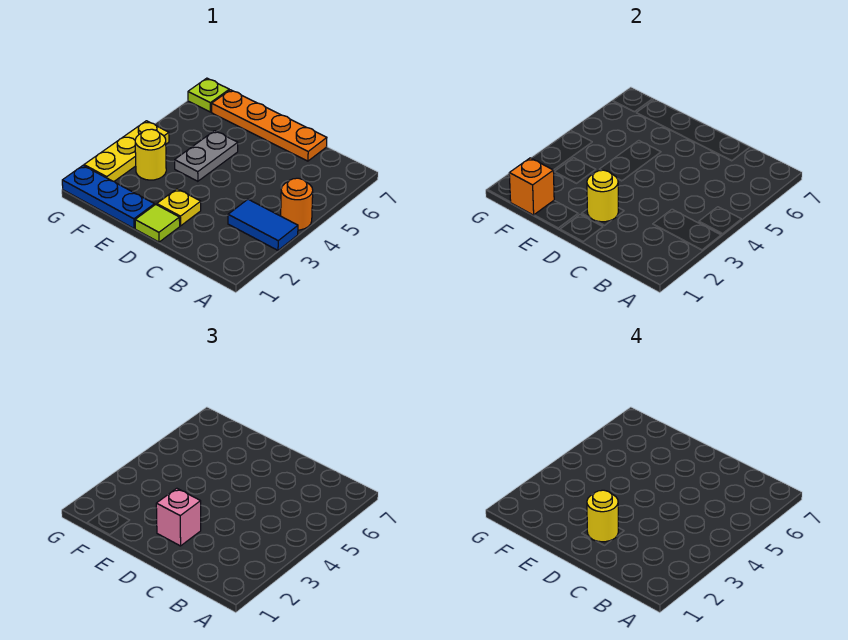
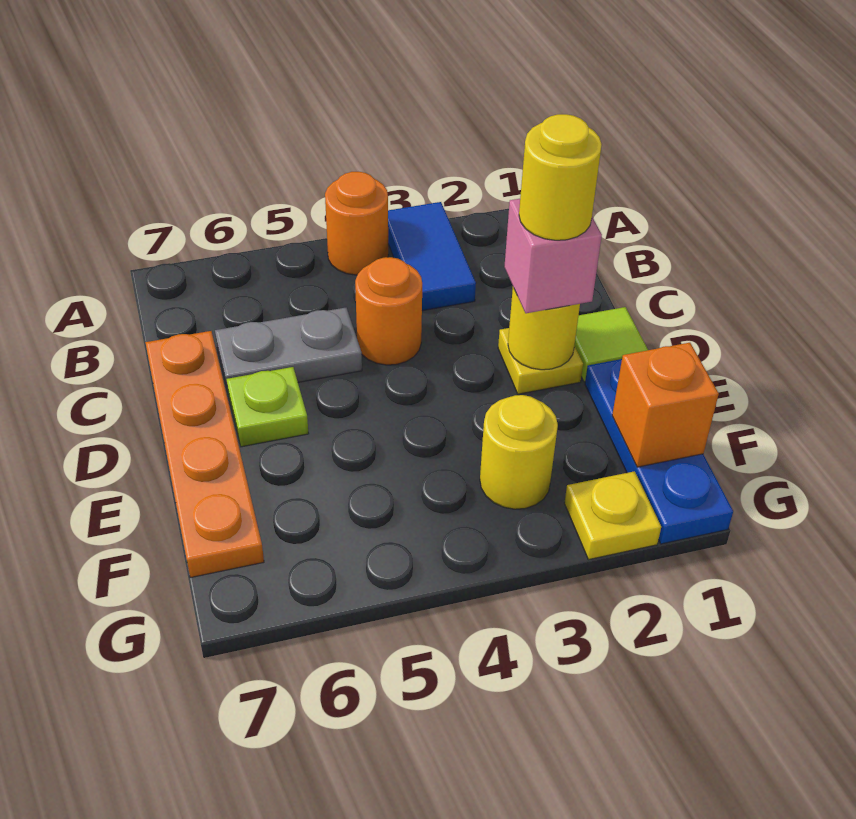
none -> orange round brick C4 level 1
grey plate E4:E5 level 1 -> grey plate C5:C6 level 1
yellow plate G2:G4 level 1 -> yellow plate G2 level 1
lime plate G7 level 1 -> lime plate D6 level 1

